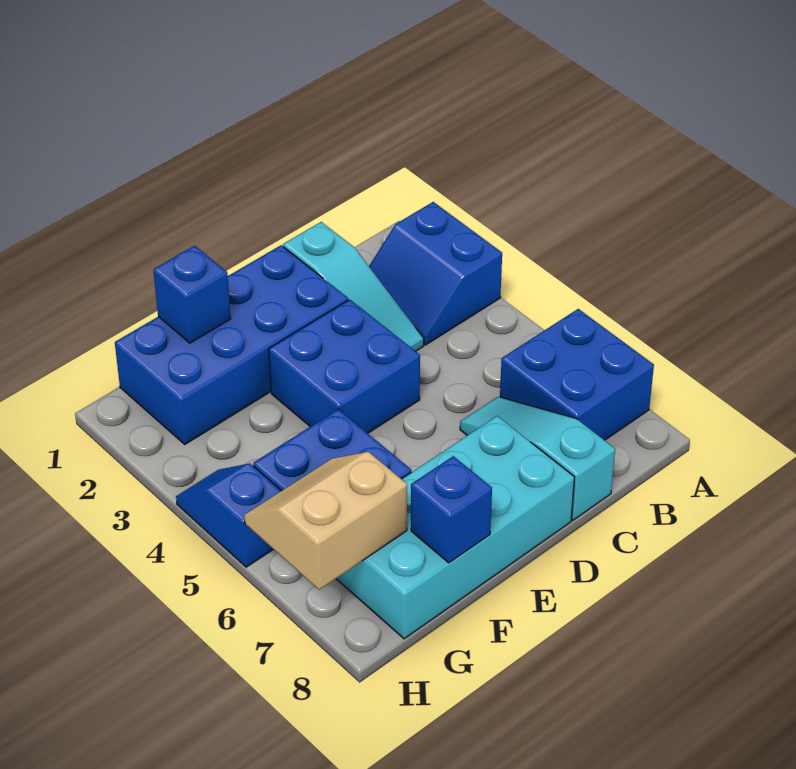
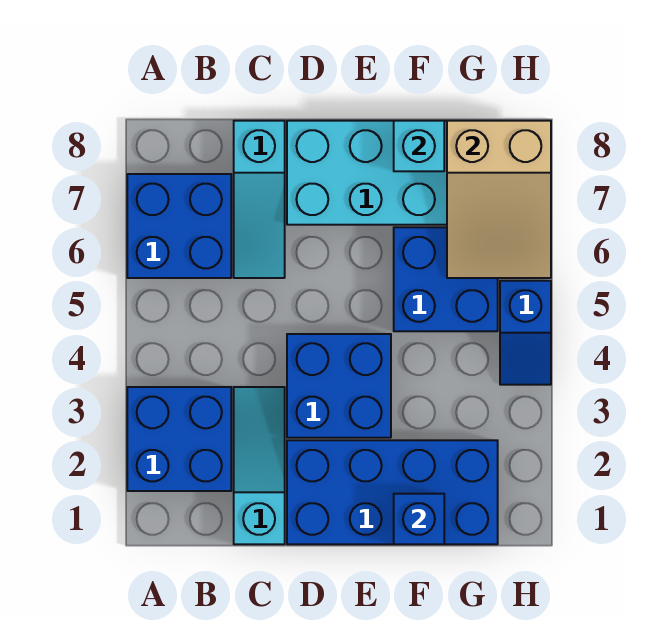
blue slope A2:B3 level 1 top A -> blue brick A2:B3 level 1
blue brick F8 level 2 -> cyan brick F8 level 2
tan slope G6:H7 level 2 top 7 -> tan slope G6:H8 level 2 top 8

